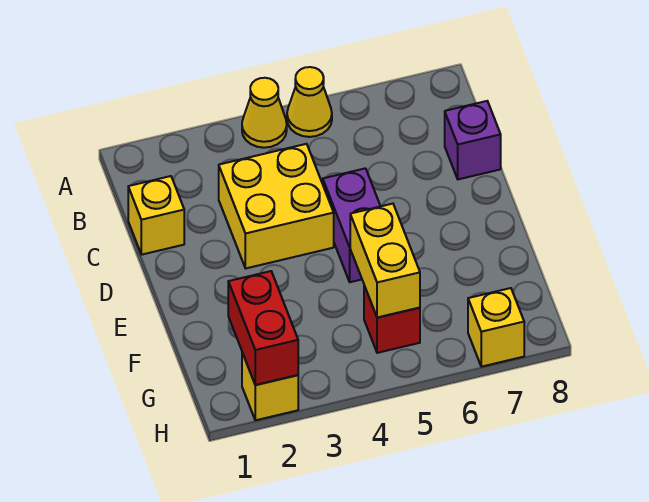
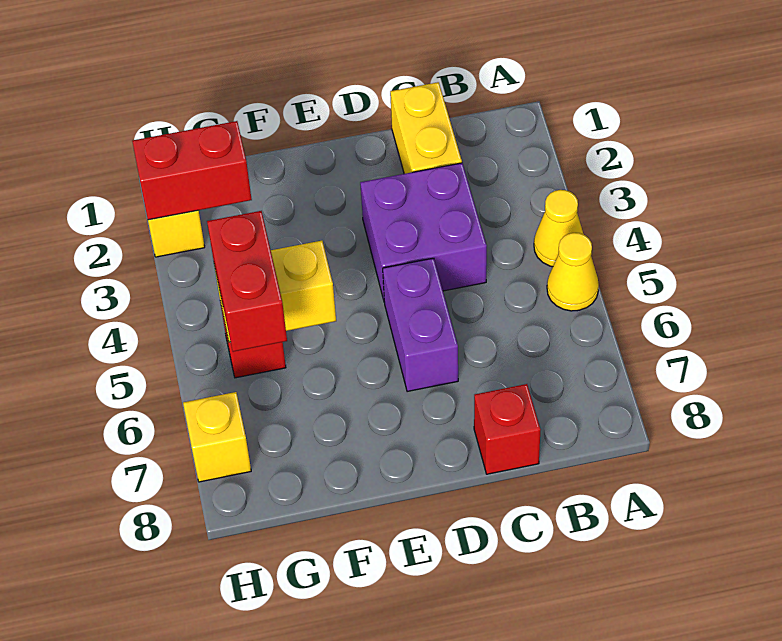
yellow brick C1 level 1 -> yellow brick C1:C2 level 1
yellow brick C3:D4 level 1 -> purple brick C3:D4 level 1
purple brick C8 level 1 -> red brick C8 level 1
purple brick D5:E5 level 1 -> purple brick D5:D6 level 1
none -> red brick G5:G6 level 3

